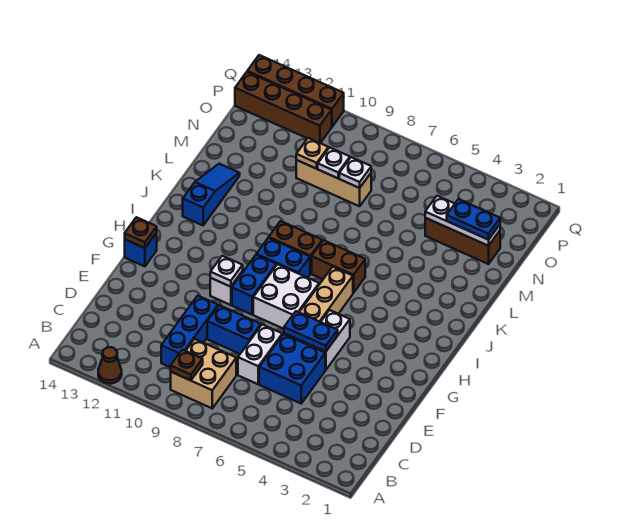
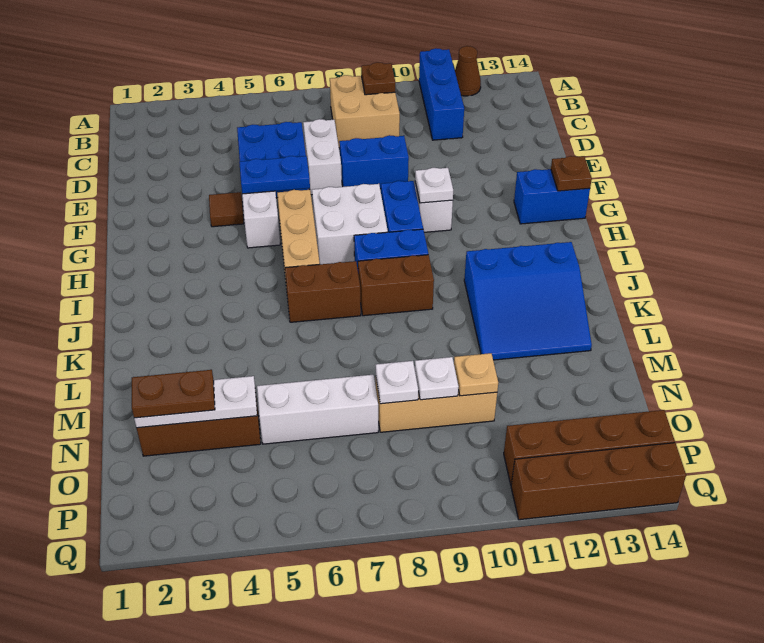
blue brick C10:E10 level 1 -> blue brick A11:C11 level 1
none -> brown tile F4 level 1
blue brick G14 level 1 -> blue brick G13:G14 level 1
blue slope J13:L13 level 1 top J -> blue slope J11:L13 level 1 top J
blue plate N2:N3 level 3 -> brown plate N2:N3 level 3
none -> white brick N5:N7 level 1

